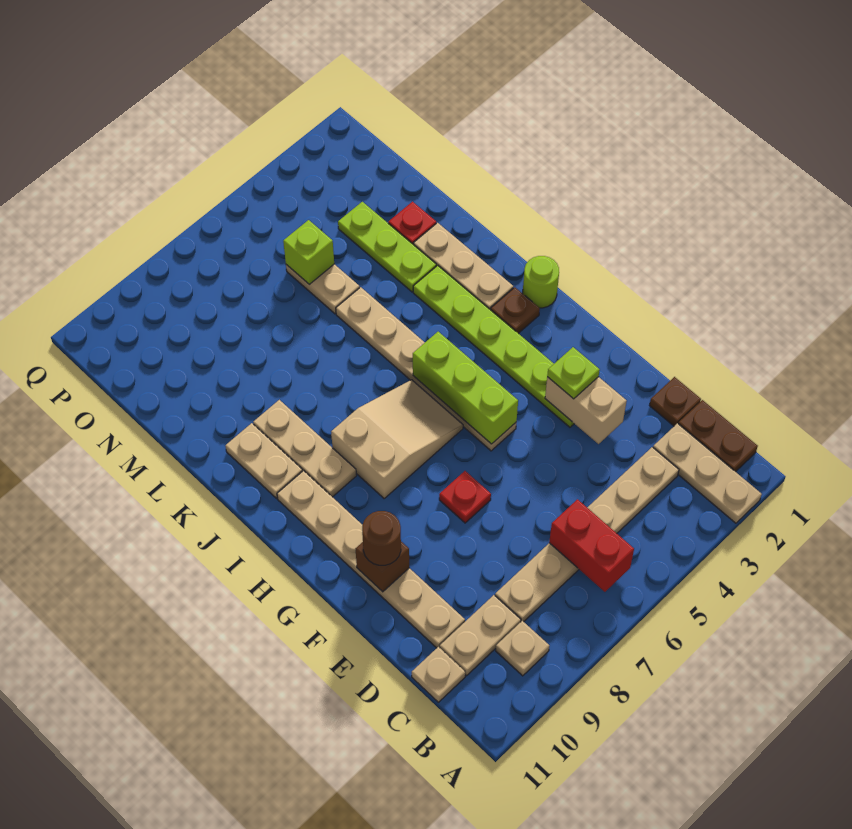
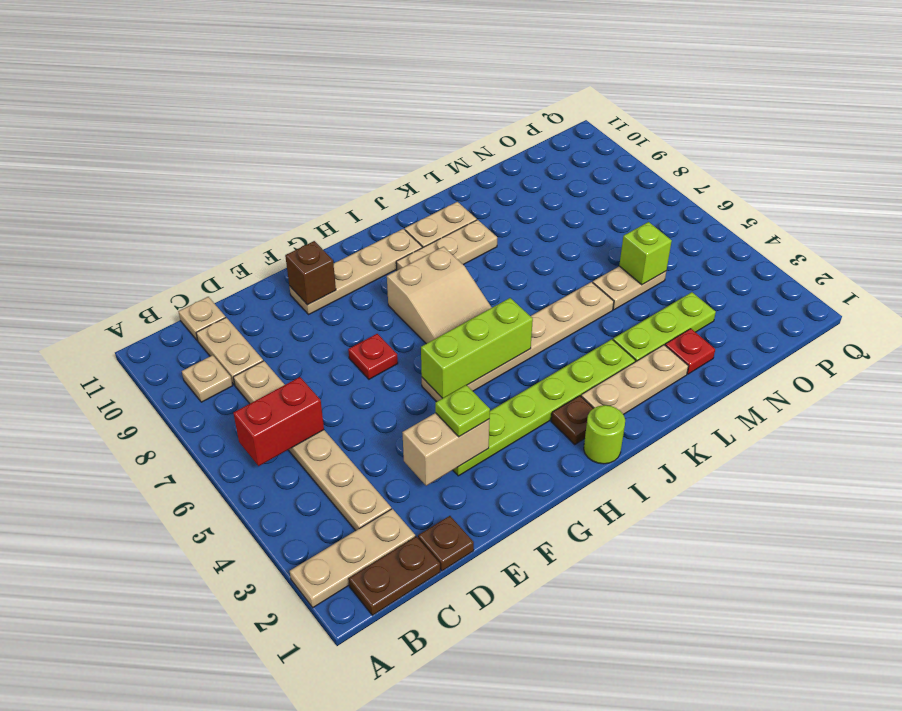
tan plate D10:I10 level 1 -> tan plate F10:I10 level 1
brown round brick F10 level 3 -> none

